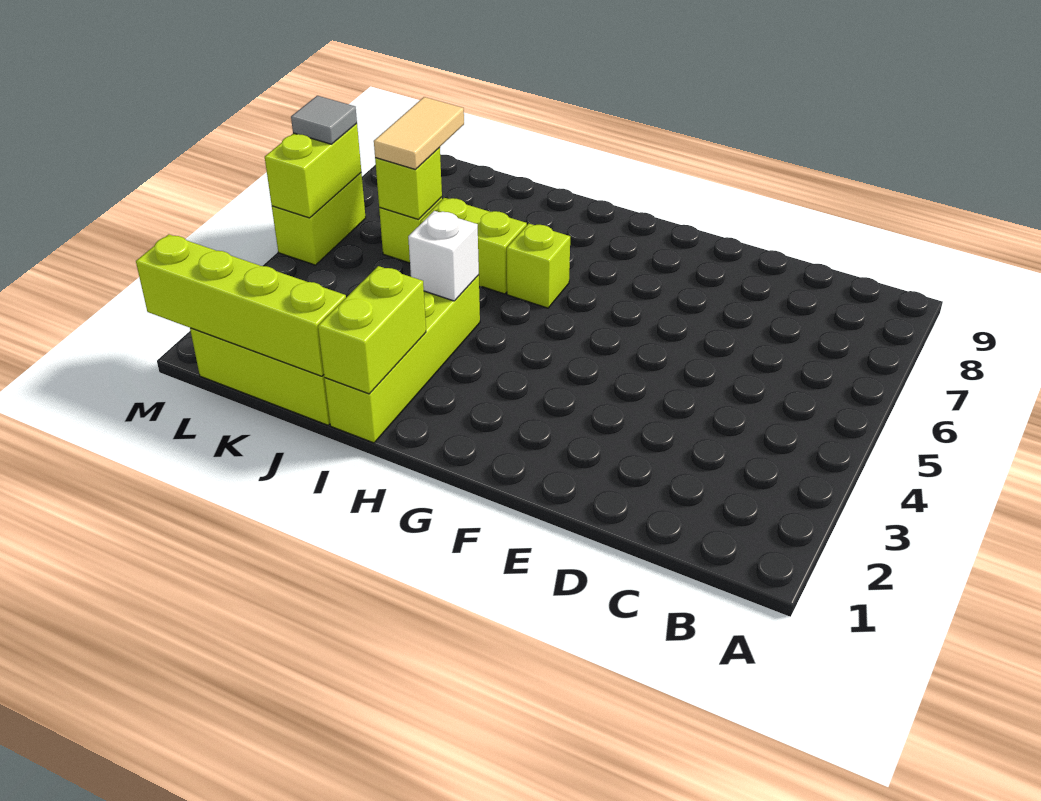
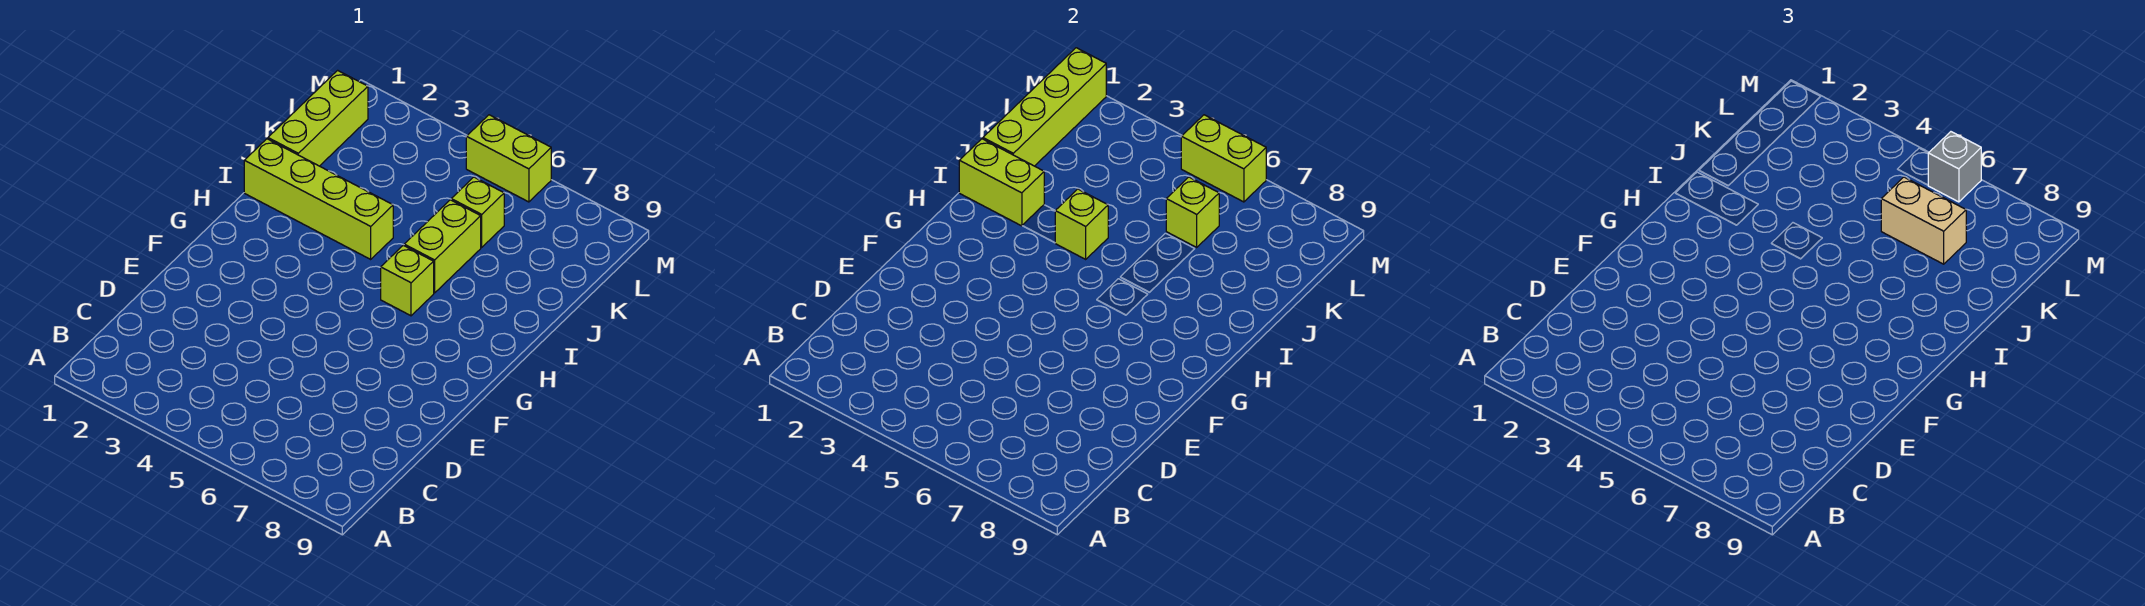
white brick I4 level 2 -> lime brick I4 level 2
tan tile K6:K7 level 3 -> tan brick K6:K7 level 3
grey tile M6 level 3 -> grey brick M6 level 3

